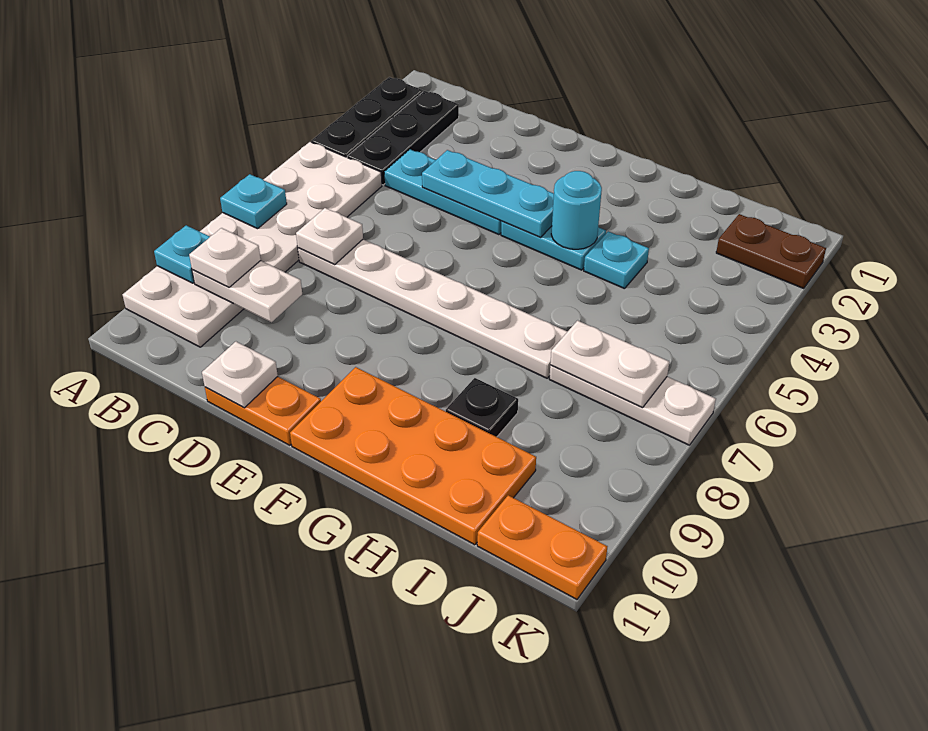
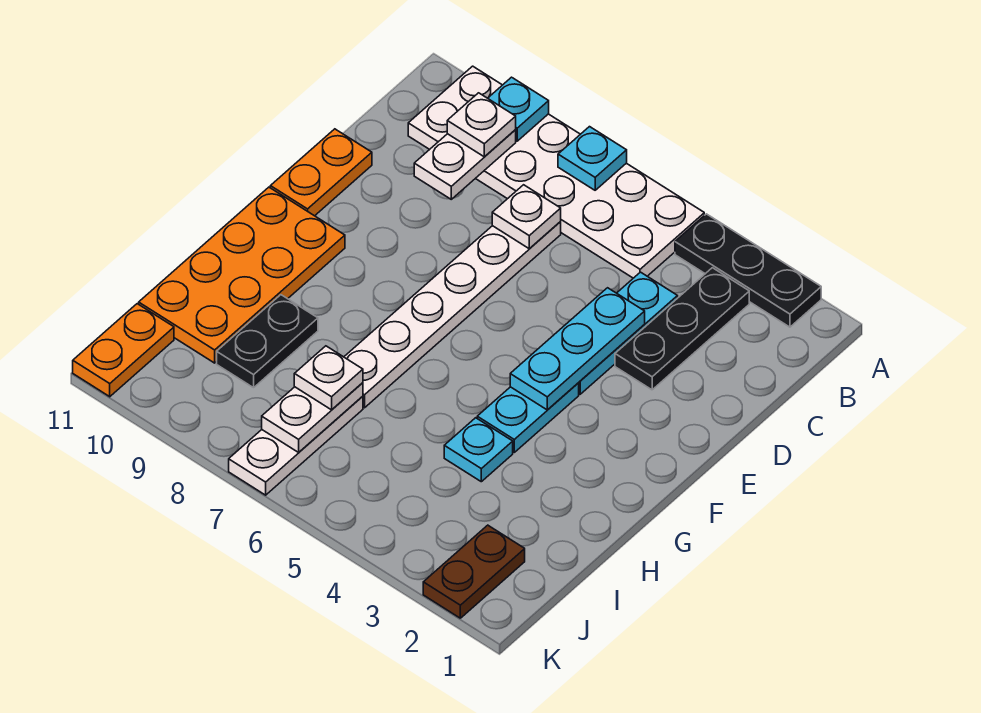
black plate B2:B4 level 1 -> black plate B3:D3 level 1
white plate D11 level 2 -> white plate I7 level 3
cyan round brick G4 level 2 -> none
black plate H9 level 1 -> black plate H9:I9 level 1

